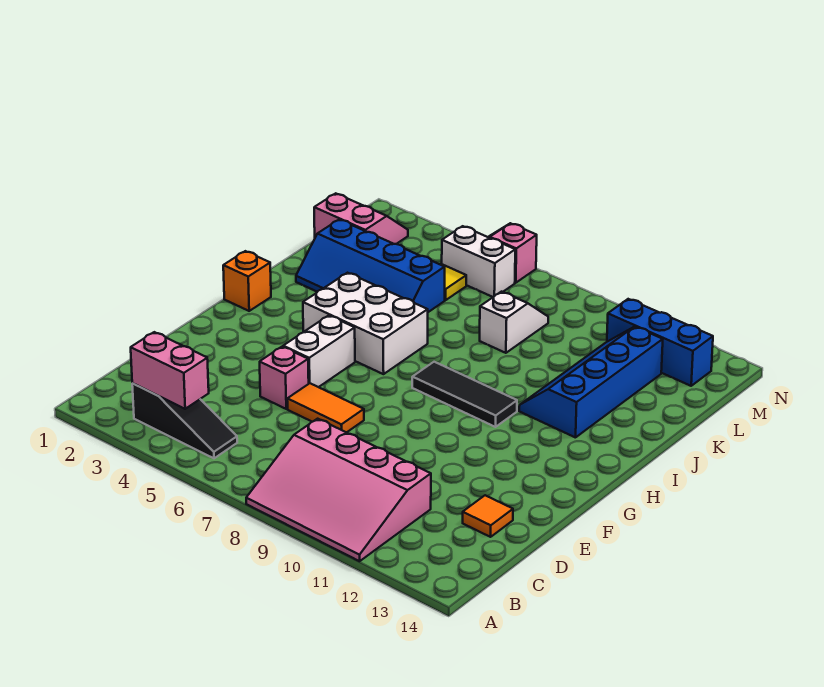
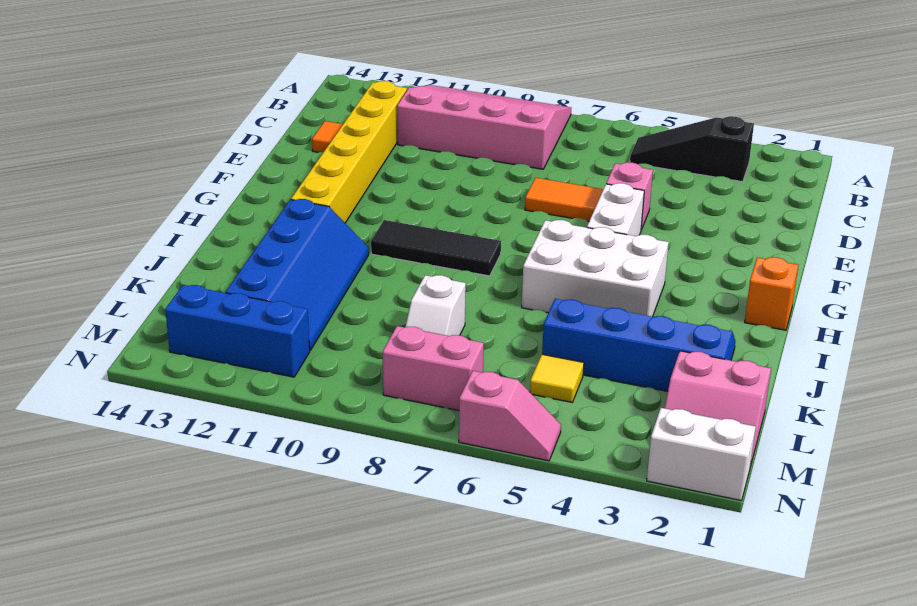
pink brick B3:B4 level 2 -> pink brick M7:M8 level 1
none -> yellow brick C12:H12 level 1
white brick M5:M6 level 1 -> white brick N1:N2 level 1

